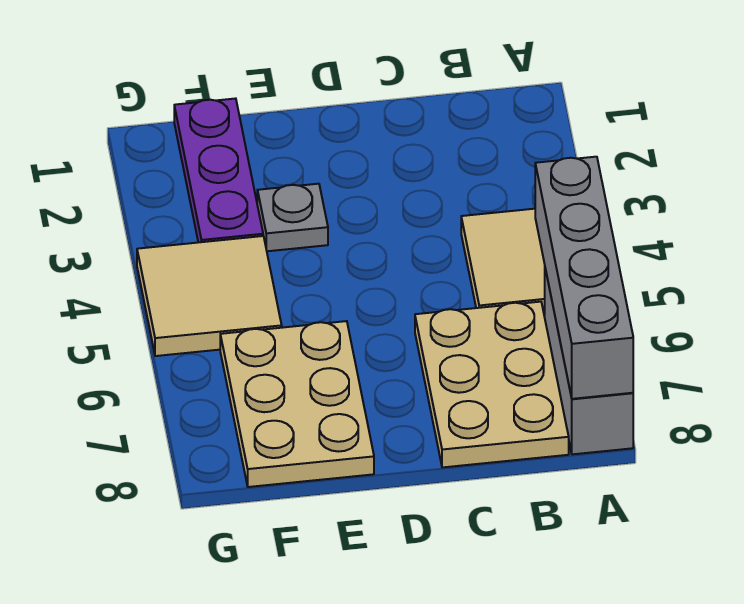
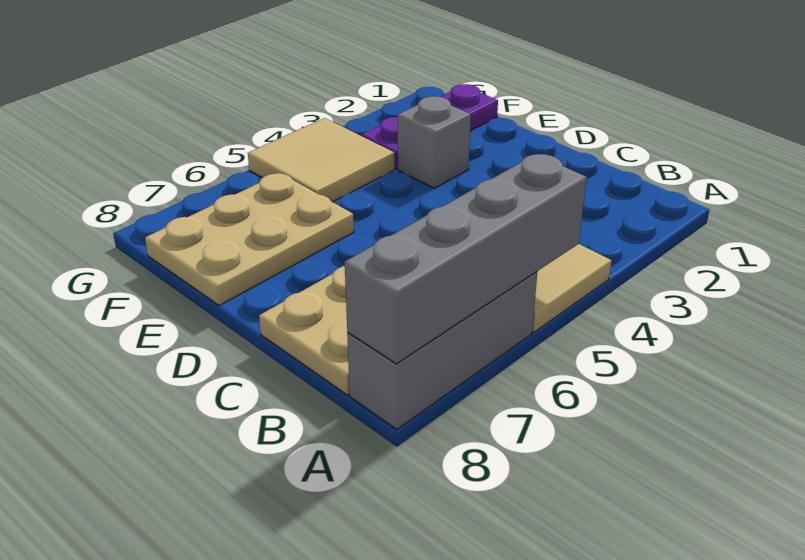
grey plate E3 level 1 -> grey brick E3 level 1

